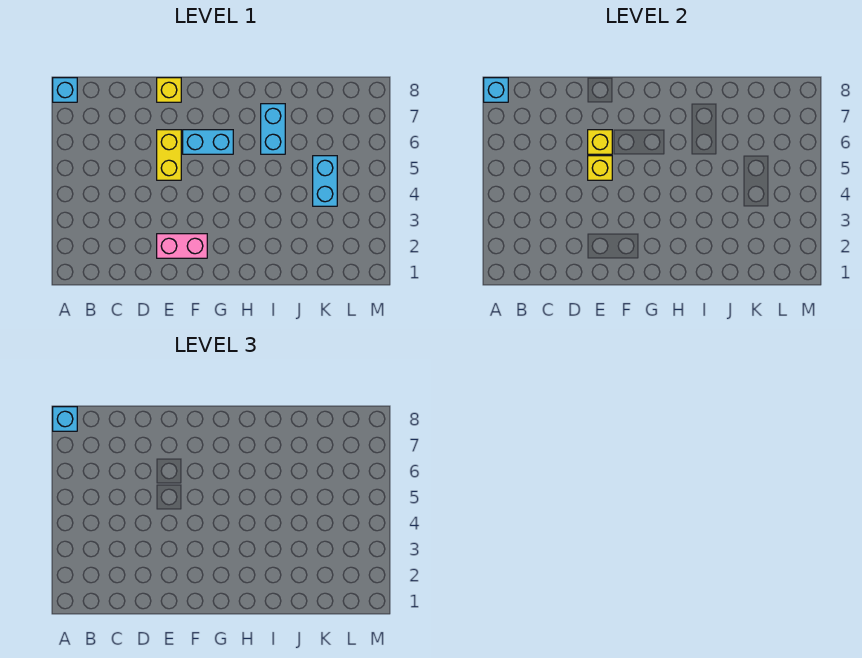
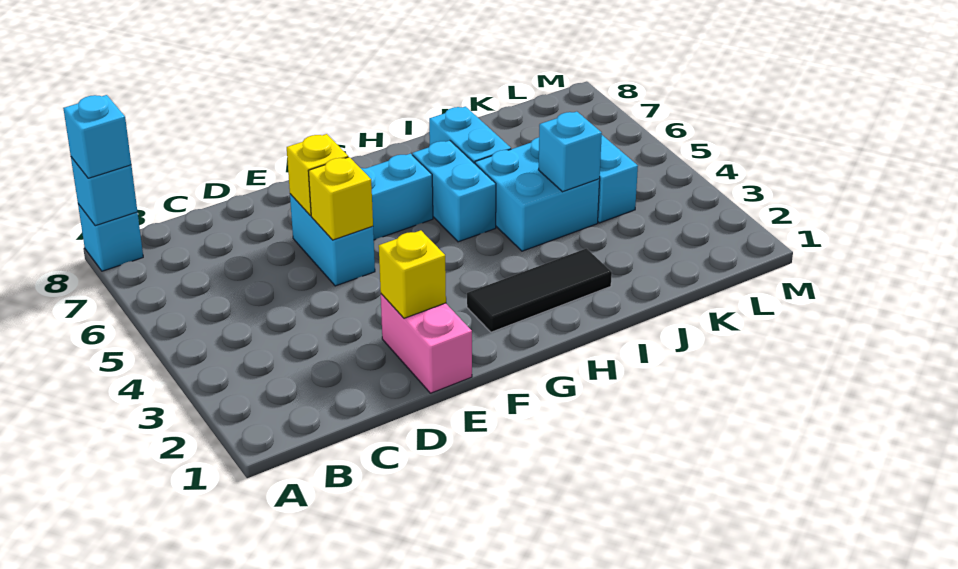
pink brick E2:F2 level 1 -> pink brick E1:E2 level 1
yellow brick E5:E6 level 1 -> cyan brick E5:E6 level 1
yellow brick E8 level 1 -> yellow brick E2 level 2
none -> black tile G2:I2 level 1
none -> cyan brick H5:H6 level 1
none -> cyan brick I4:J5 level 1
none -> cyan brick J4 level 2

